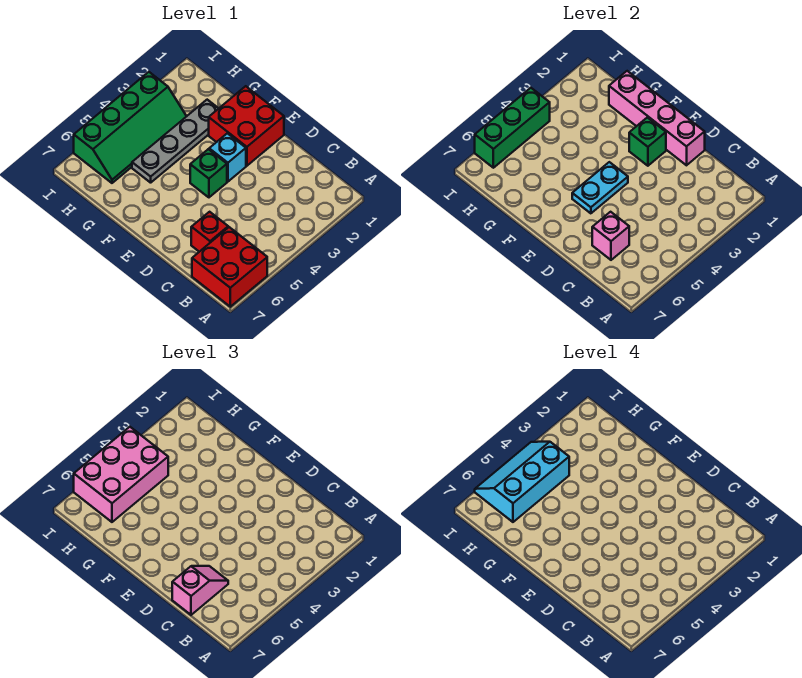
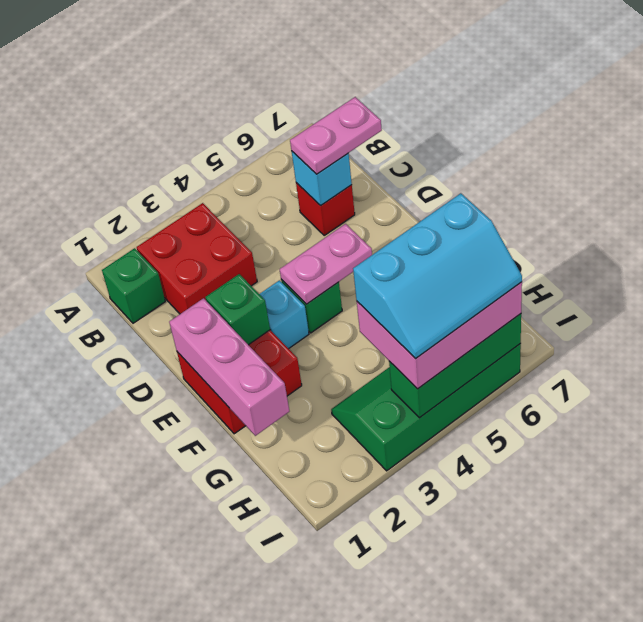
red brick A6:B7 level 1 -> red brick B2:C3 level 1
none -> green brick B1 level 1
pink brick C6 level 2 -> cyan brick C6 level 2
pink slope C6:C7 level 3 top 7 -> pink plate C6:C7 level 3
pink brick D1:G1 level 2 -> pink brick E1:G1 level 2
cyan plate E4:E5 level 2 -> pink plate E4:E5 level 2
grey plate G2:G5 level 1 -> none

